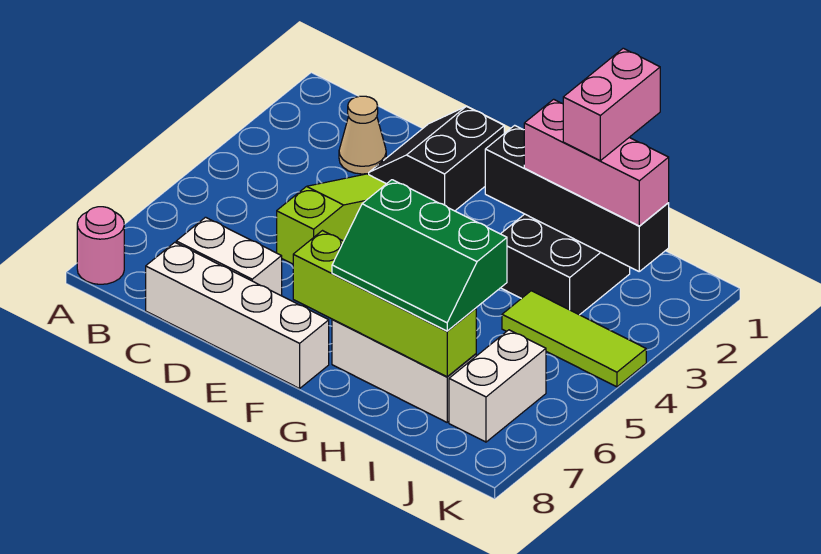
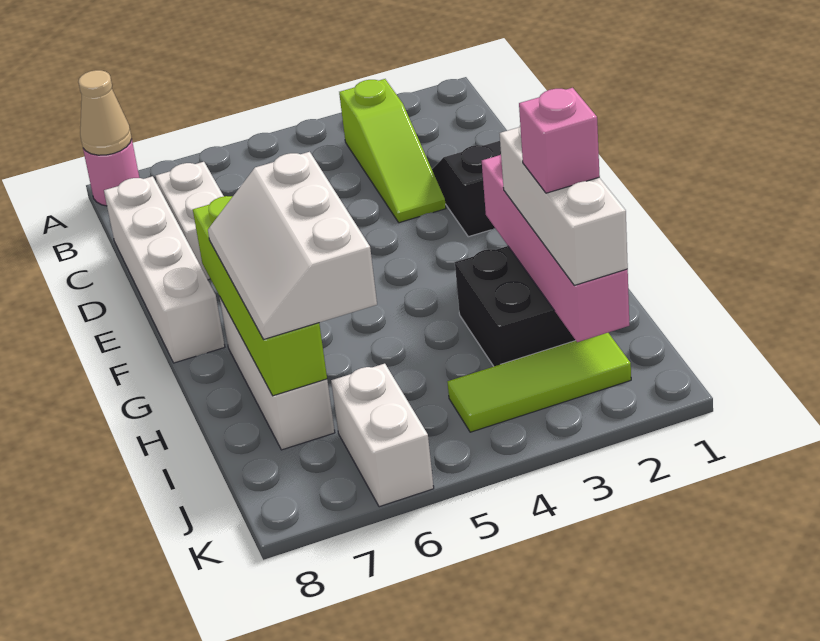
tan cone C2 level 1 -> tan cone A8 level 2
lime slope D3:D5 level 1 top 5 -> lime slope B3:D3 level 1 top B
black brick G2:J2 level 2 -> pink brick G2:J2 level 2
green slope G6:I7 level 3 top 6 -> white slope G6:I7 level 3 top 6
pink brick H2:J2 level 3 -> white brick H2:J2 level 3
pink brick I1:I2 level 4 -> pink brick I2 level 4
lime tile I4:K4 level 1 -> lime tile J2:J4 level 1
white brick J6:J7 level 1 -> white brick J6:K6 level 1

